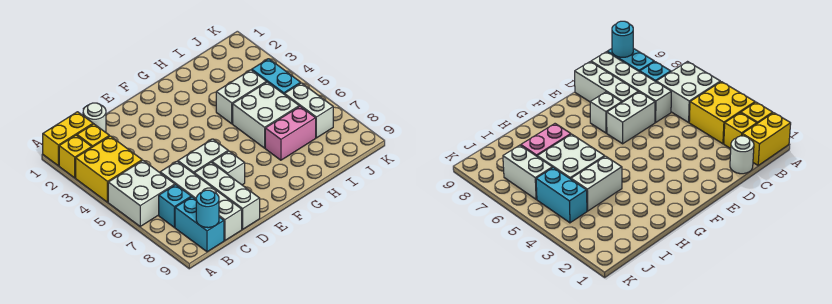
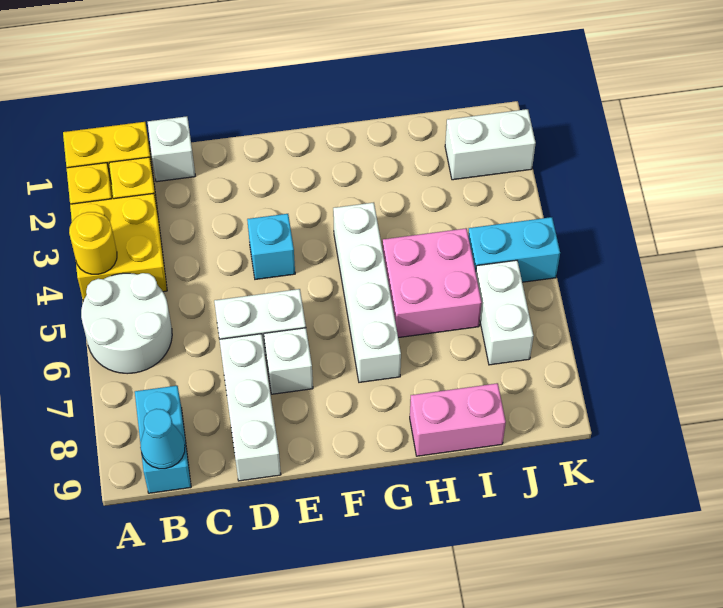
none -> yellow round brick A4 level 2
white brick A5:B6 level 1 -> white round brick A5:B6 level 1
cyan brick B7 level 1 -> cyan brick E4 level 1
cyan round brick B9 level 2 -> cyan cone B9 level 2
white round brick C1 level 1 -> white brick C1 level 1
white brick C6:C9 level 1 -> white brick G4:G7 level 1
white brick H4:I4 level 1 -> white brick J2:K2 level 1
white brick H5:I6 level 1 -> pink brick H5:I6 level 1
pink brick H7:I7 level 1 -> pink brick H9:I9 level 1
cyan brick J4:J5 level 1 -> cyan brick J5:K5 level 1

